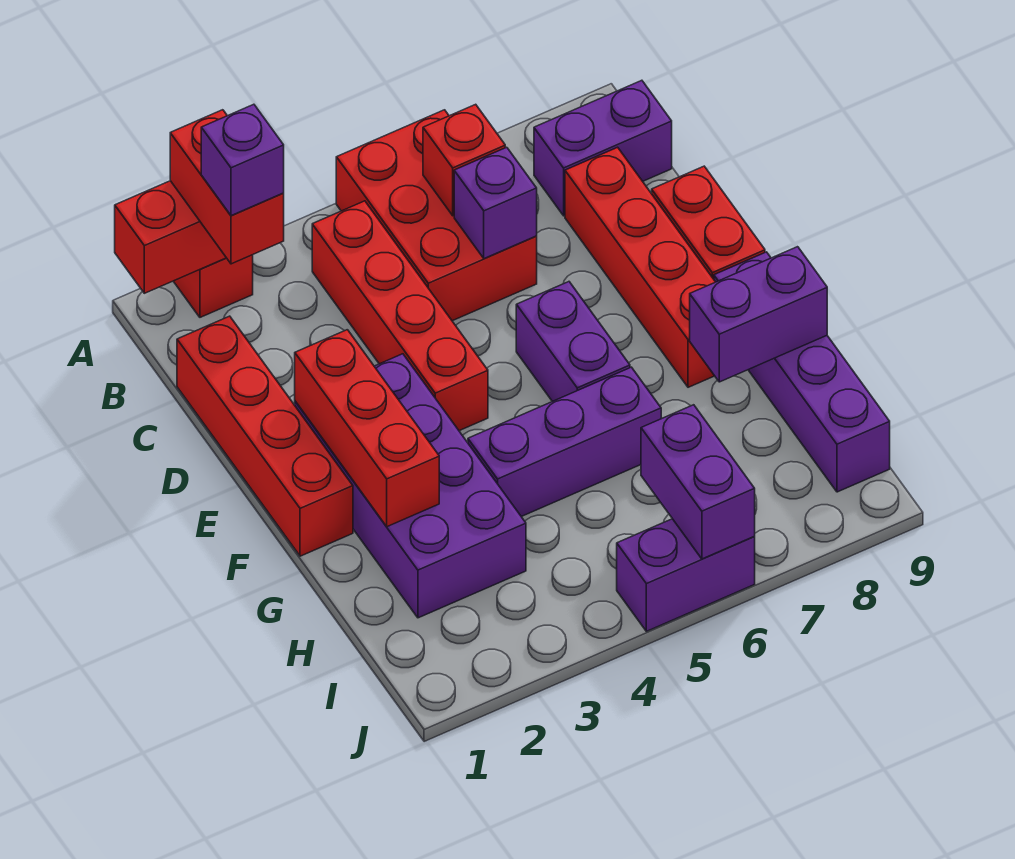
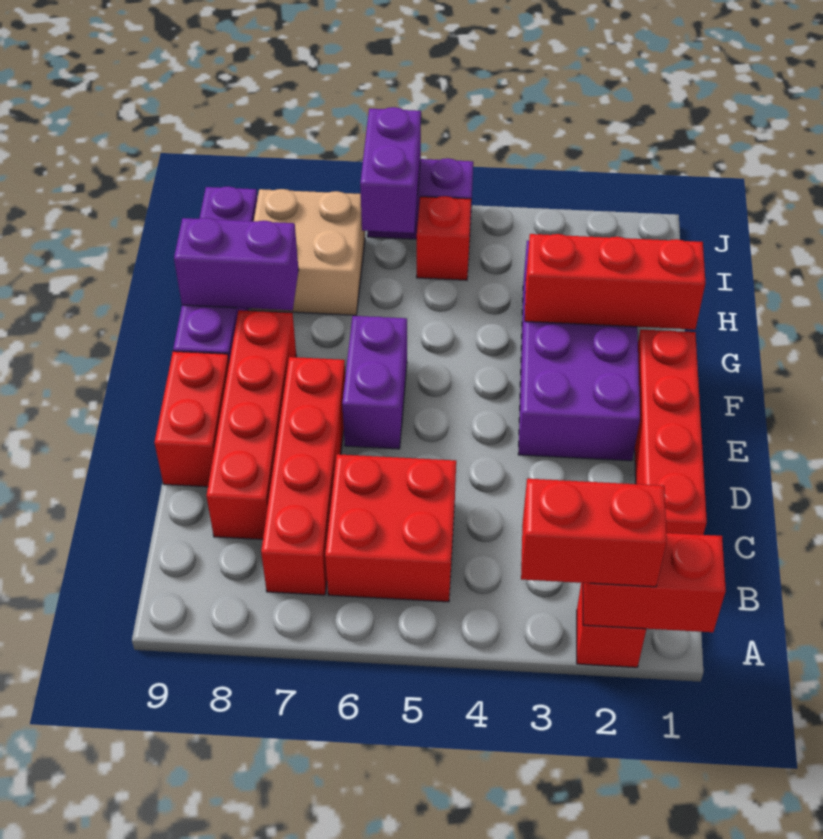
red brick A2:B2 level 3 -> red brick A2:A3 level 3
red brick A5:C6 level 1 -> red brick B5:C6 level 1
purple brick B2 level 4 -> none
red brick B4:E4 level 1 -> red brick B7:E7 level 1
red brick B6 level 2 -> red brick I5 level 1
purple brick B8:B9 level 1 -> none
purple brick C6 level 2 -> none
red brick E2:G2 level 2 -> red brick G1:G3 level 2
purple brick G4:G6 level 1 -> none
none -> tan brick H7:I8 level 1

